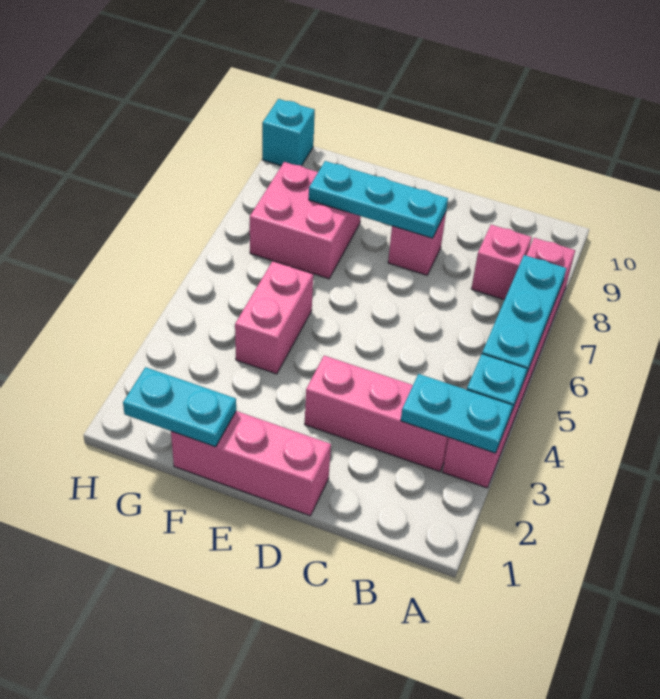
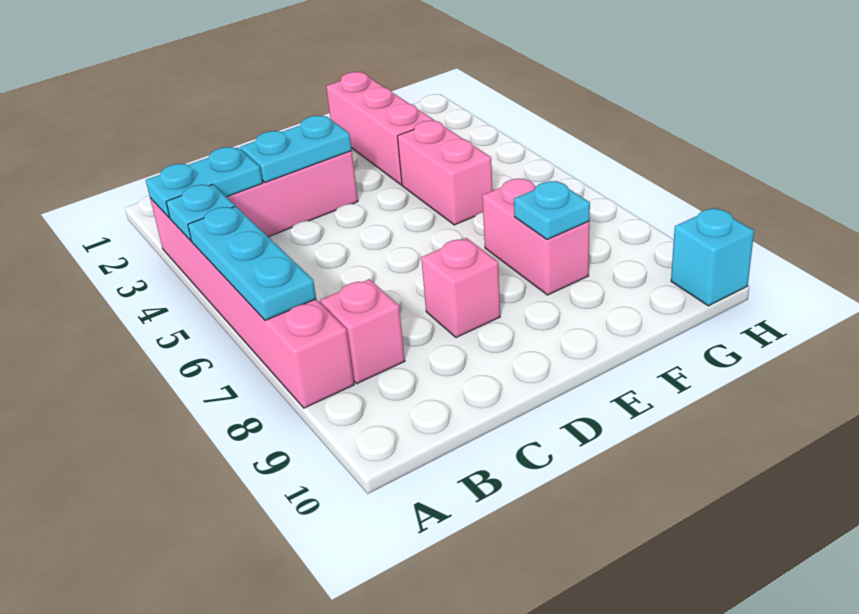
pink brick D1:F1 level 1 -> pink brick F1:F3 level 1
cyan plate D8:F8 level 2 -> cyan plate F8 level 2
cyan plate F1:G1 level 2 -> cyan plate C3:D3 level 2
pink brick F7:G8 level 1 -> pink brick F7:F8 level 1

